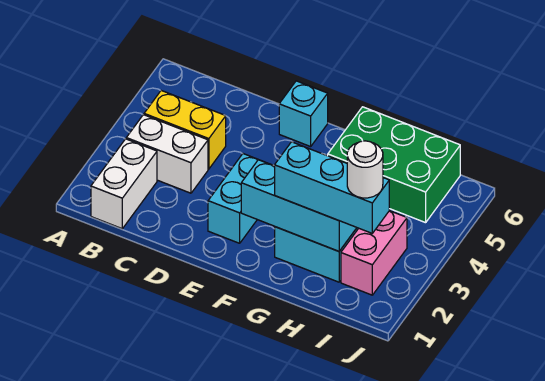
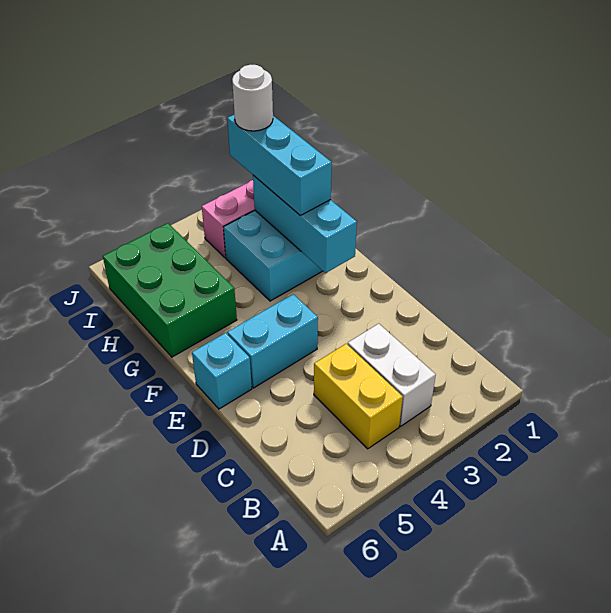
white brick B1:B2 level 1 -> none
cyan brick E2:E3 level 1 -> cyan brick E4:E5 level 1

